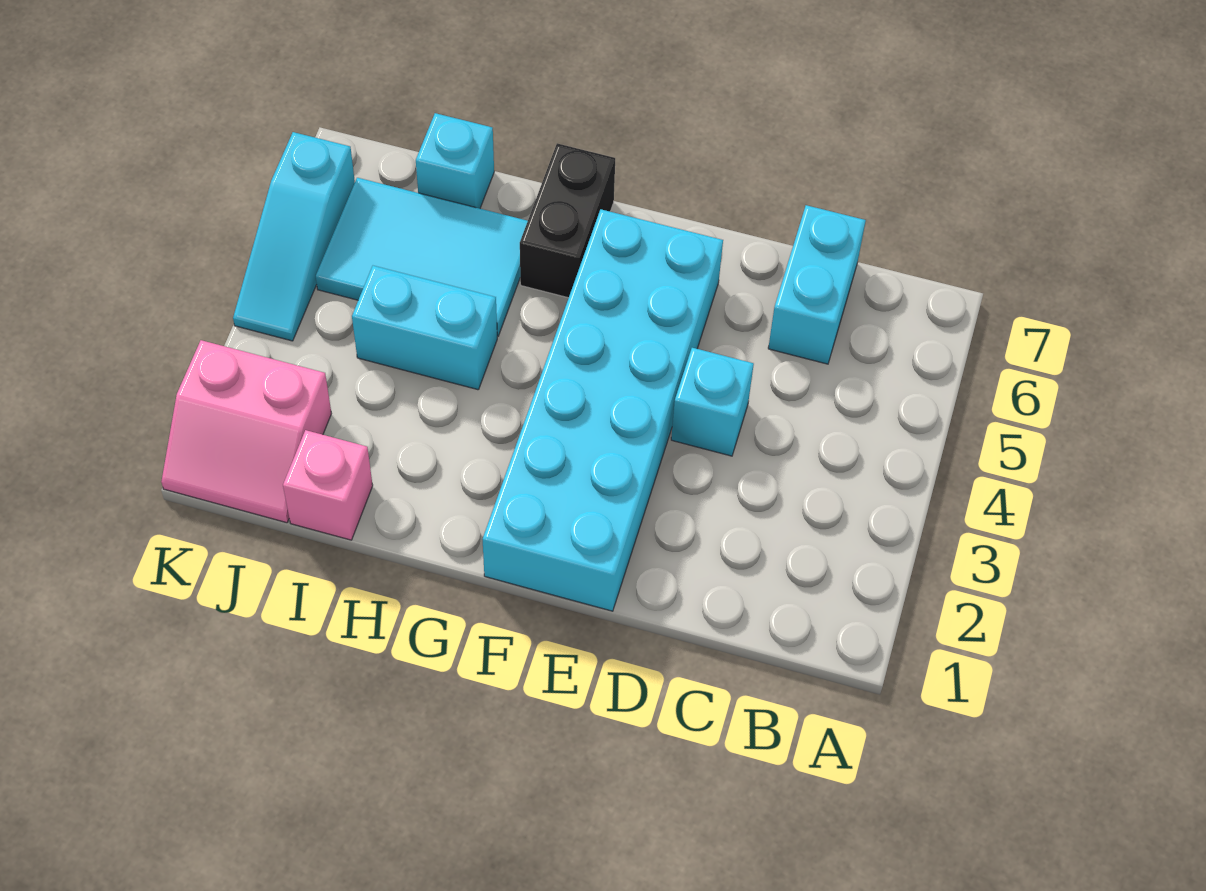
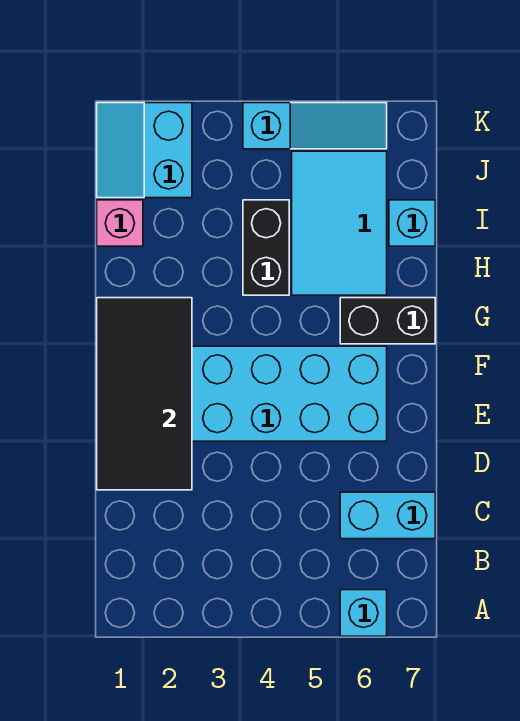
none -> black tile D1:G2 level 2
cyan brick D4 level 1 -> cyan brick A6 level 1
cyan brick H4:I4 level 1 -> black brick H4:I4 level 1
pink slope J1:K2 level 1 top 2 -> cyan slope J1:K2 level 1 top 2
cyan slope K4:K6 level 1 top 6 -> cyan slope K4:K6 level 1 top 4

